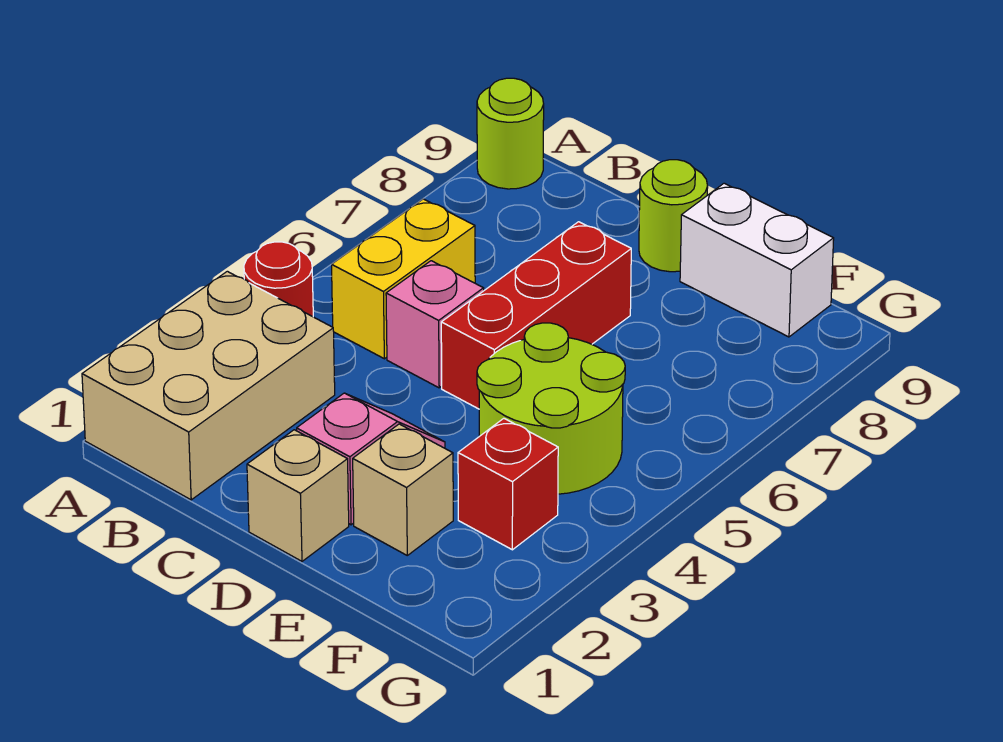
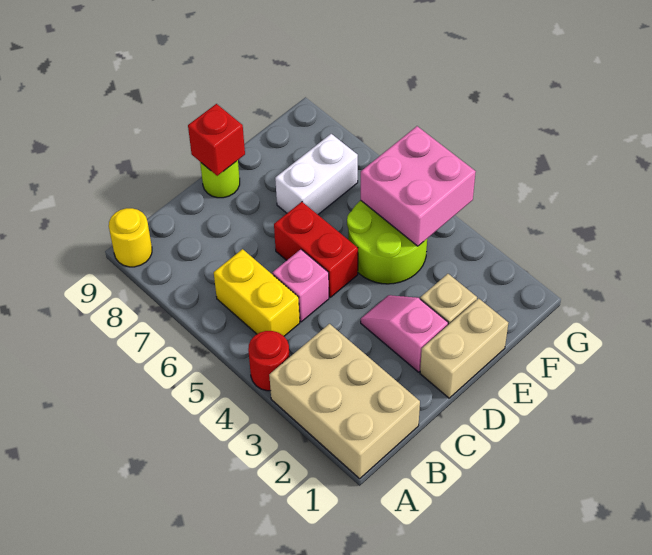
lime round brick A9 level 1 -> yellow round brick A9 level 1
tan brick D1 level 1 -> tan brick D1:E1 level 1
red brick D5:D7 level 1 -> red brick D5:D6 level 1
white brick E9:F9 level 1 -> white brick E7:F7 level 1
red brick F3 level 1 -> red brick D9 level 2
none -> pink brick F4:G5 level 2

